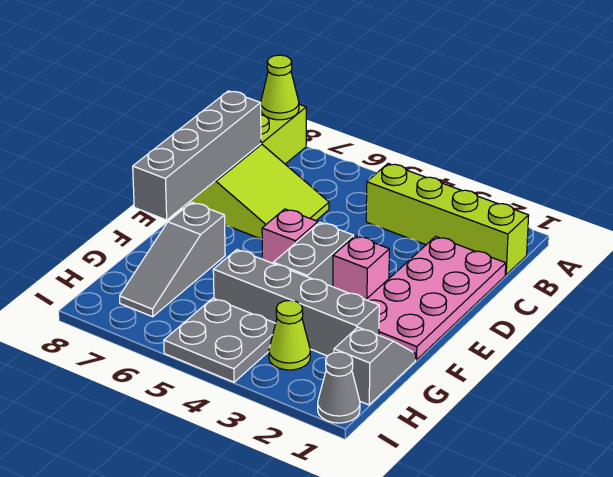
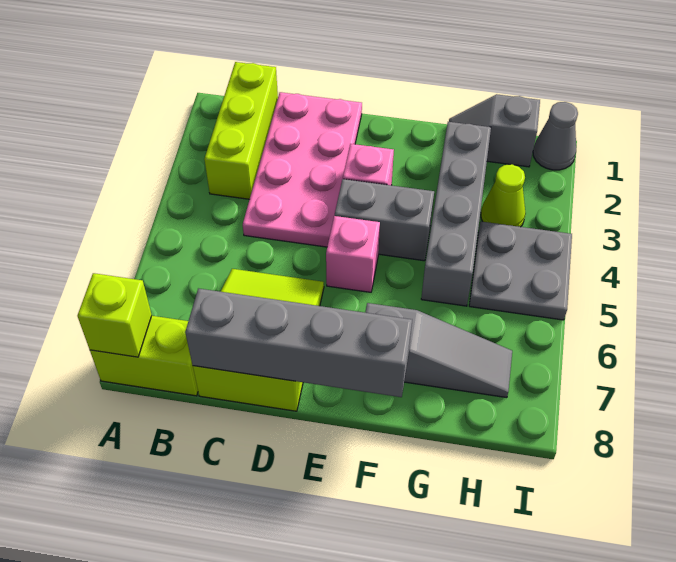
lime cone A8 level 2 -> lime brick A8 level 2
lime brick B1:B4 level 1 -> lime brick B1:B3 level 1
pink plate C1:F2 level 1 -> pink plate C1:D4 level 1

